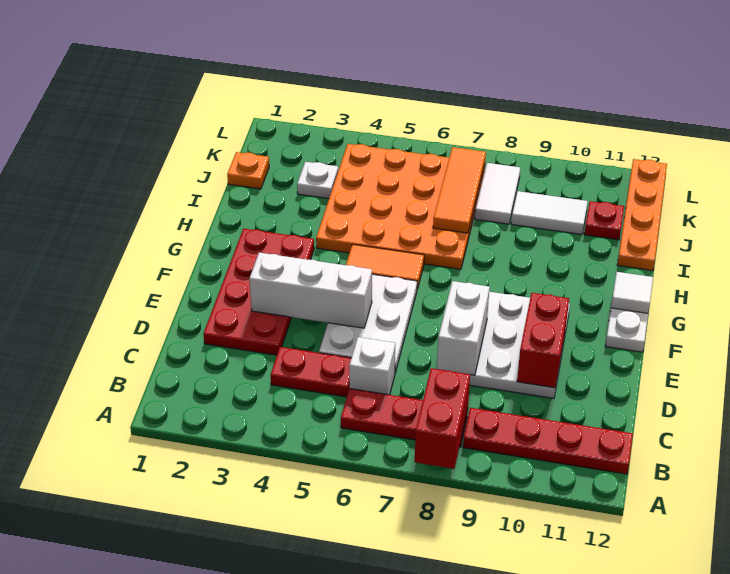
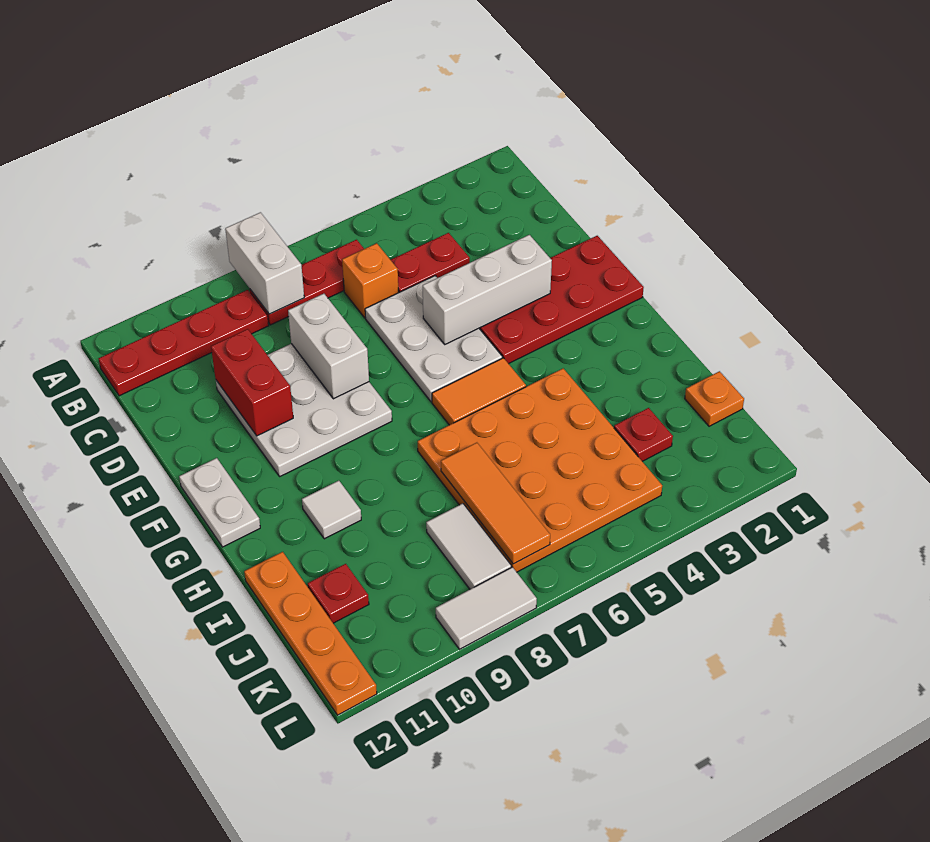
red brick A8:B8 level 2 -> white brick A8:B8 level 2
white brick C6 level 1 -> orange brick C6 level 1
red plate D2:G3 level 1 -> red plate E1:F4 level 1
white tile G12 level 2 -> white tile H10 level 1
white plate J3 level 1 -> red plate J3 level 1
white tile J9:J10 level 1 -> white tile L8:L9 level 1

